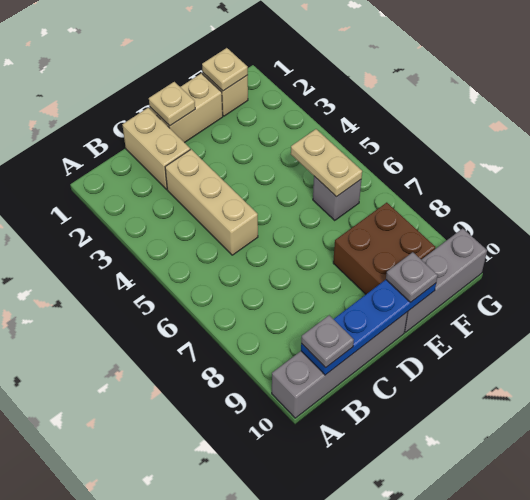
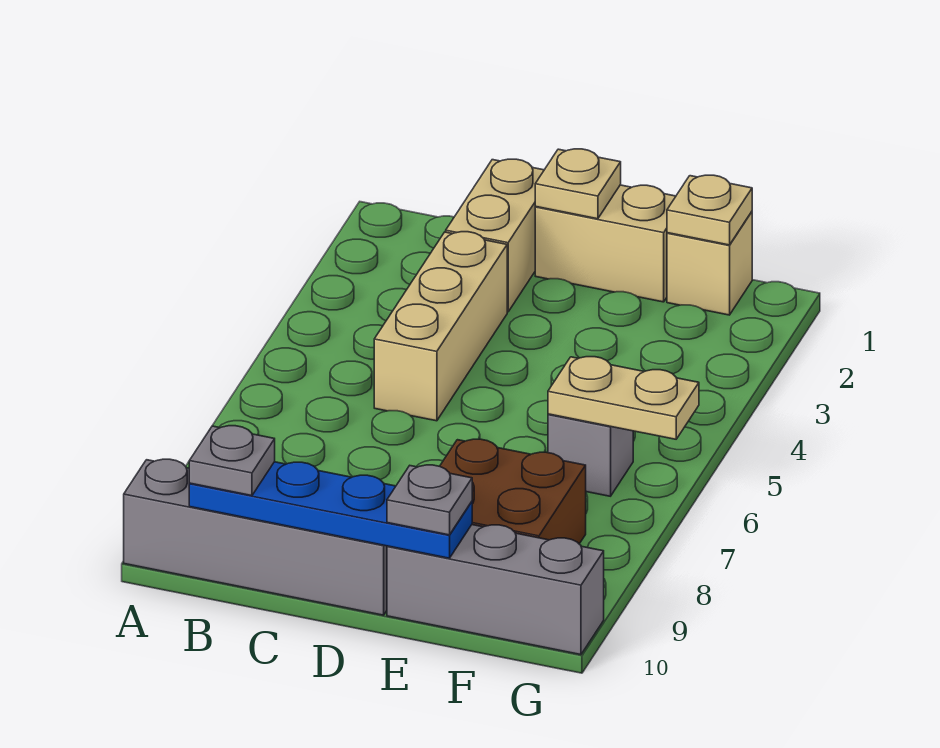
tan plate F5:F6 level 2 -> tan plate F6:G6 level 2

